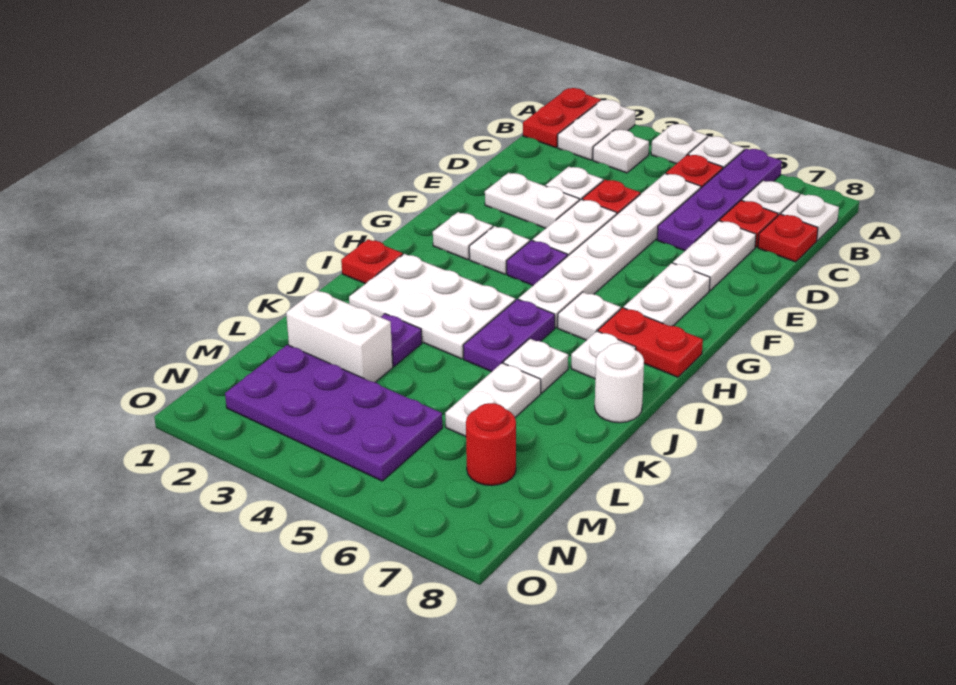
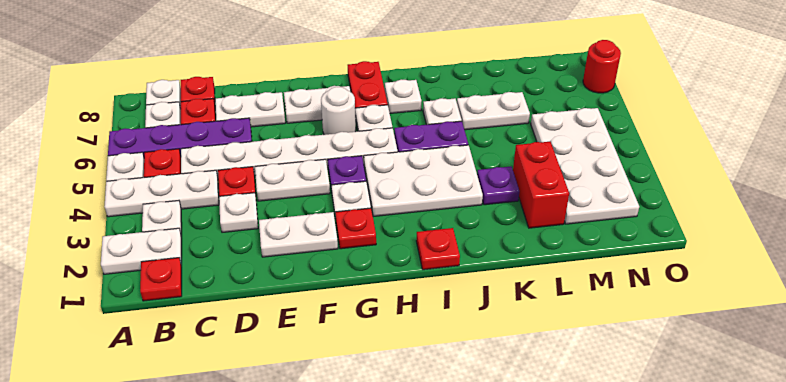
red plate A1:B1 level 1 -> red plate B1 level 1
white plate A4 level 1 -> white plate A4:C4 level 1
white plate E2:E3 level 1 -> white plate E2:F2 level 1
white plate G2 level 1 -> red plate G2 level 1
white plate I2:J4 level 1 -> white plate H3:J4 level 1
white round brick J8 level 1 -> white round brick G6 level 1
white brick L2:L3 level 1 -> red brick L2:L3 level 1
purple plate M2:N5 level 1 -> white plate M2:N5 level 1
red round brick M7 level 1 -> red round brick O7 level 1

